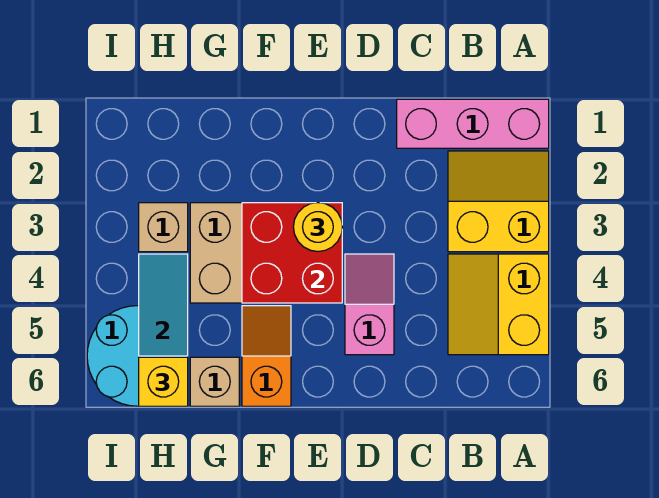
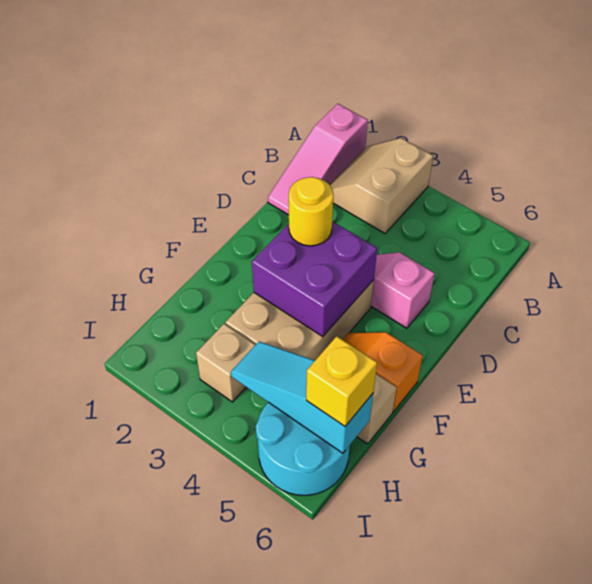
pink brick A1:C1 level 1 -> pink slope A1:C1 level 1 top A
yellow slope A2:B3 level 1 top 3 -> tan slope A2:B3 level 1 top 3
yellow slope A4:B5 level 1 top A -> none
red brick E3:F4 level 2 -> purple brick E3:F4 level 2

